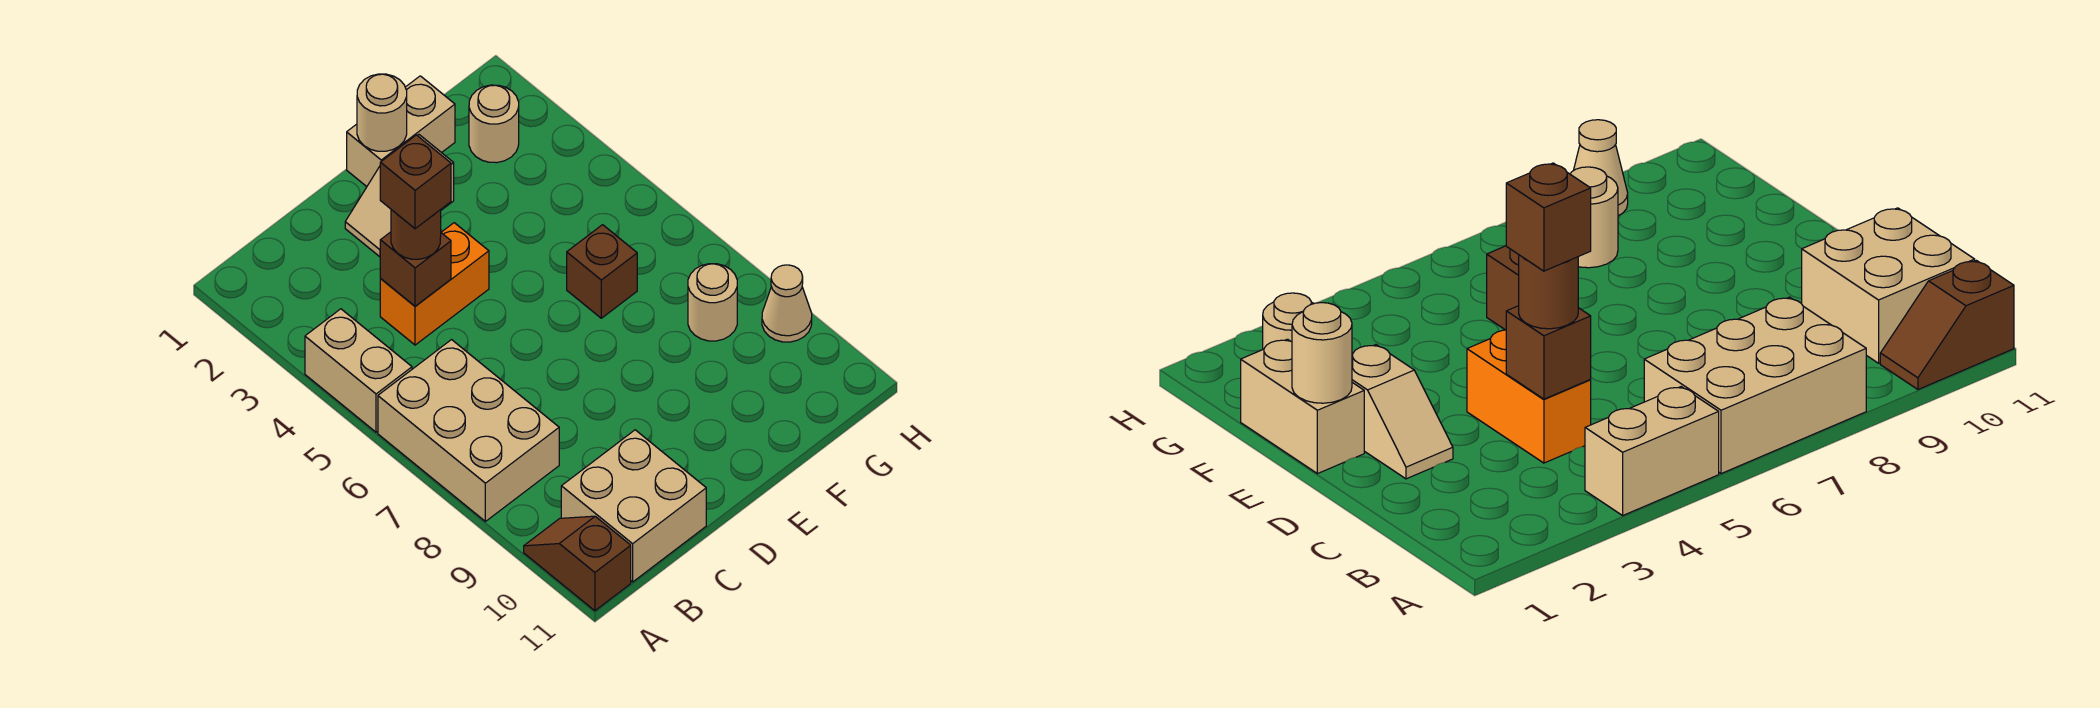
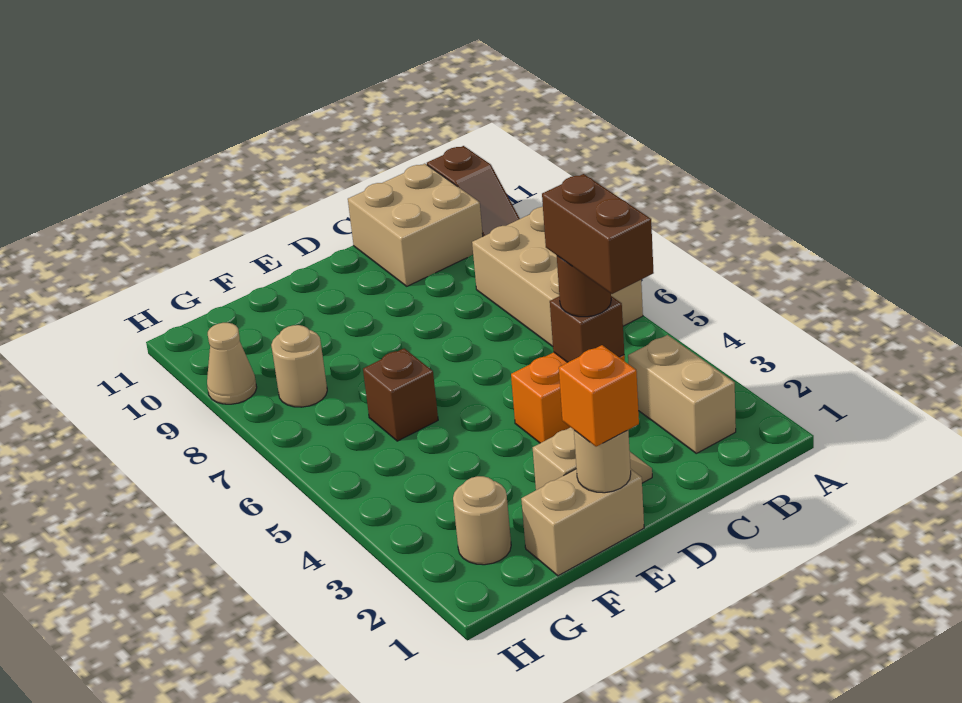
tan brick A4:A5 level 1 -> tan brick B2:B3 level 1
brown brick C4 level 4 -> brown brick C3:C4 level 4
none -> orange brick E1 level 3

